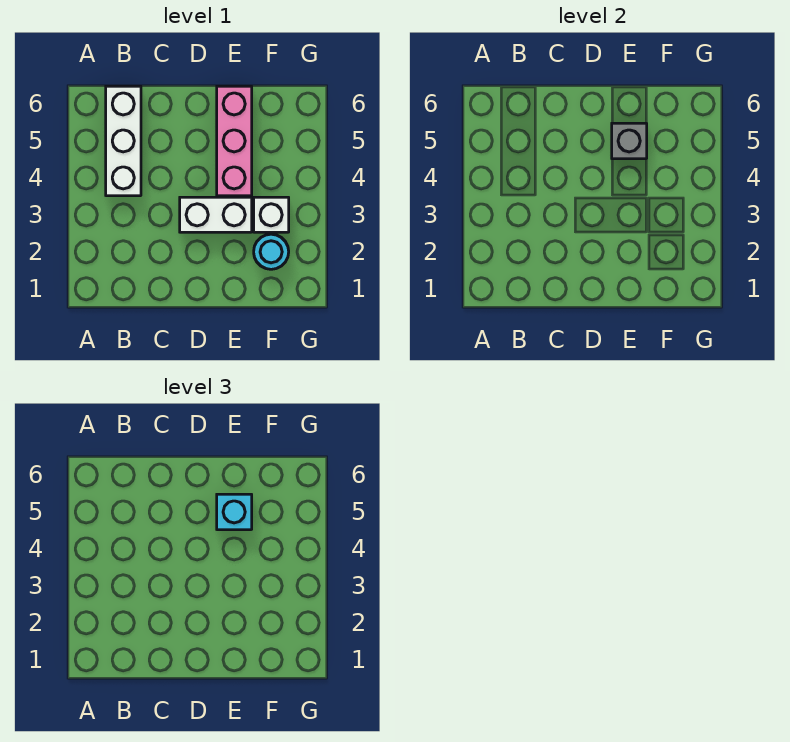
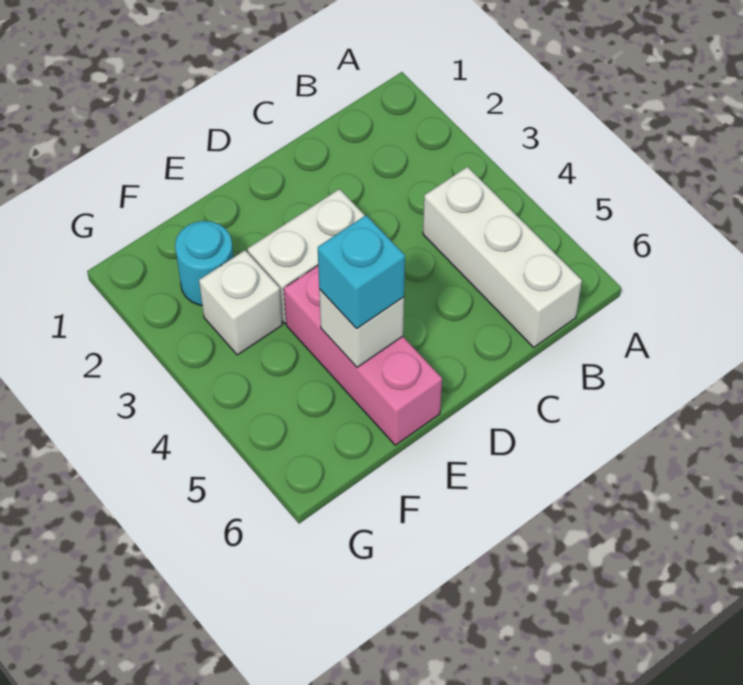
grey brick E5 level 2 -> white brick E5 level 2

